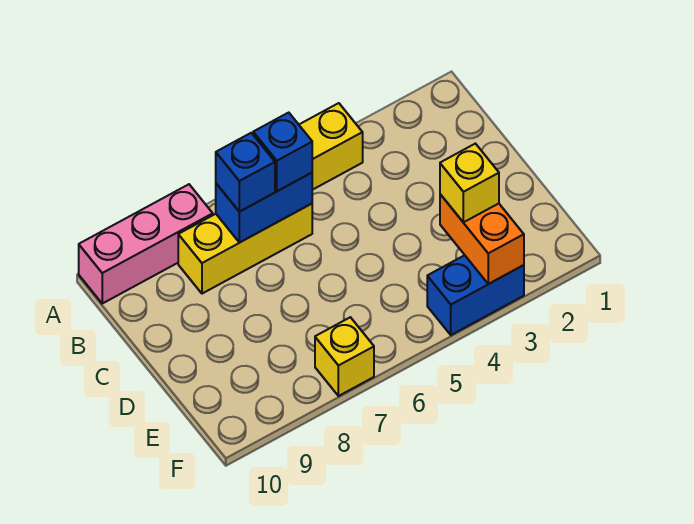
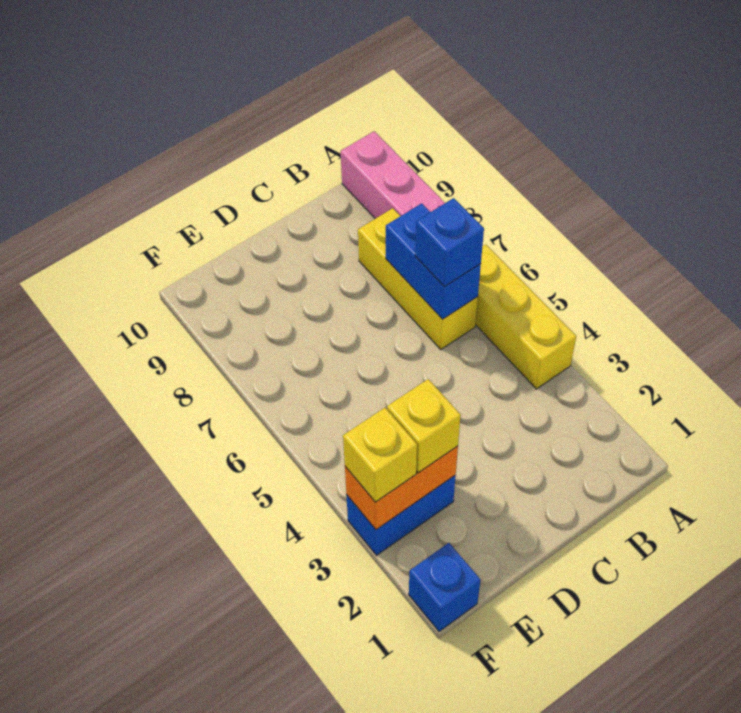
blue brick B7 level 3 -> blue brick F1 level 1
blue brick F3:F4 level 1 -> blue brick E3:F3 level 1
yellow brick F7 level 1 -> yellow brick F3 level 3

